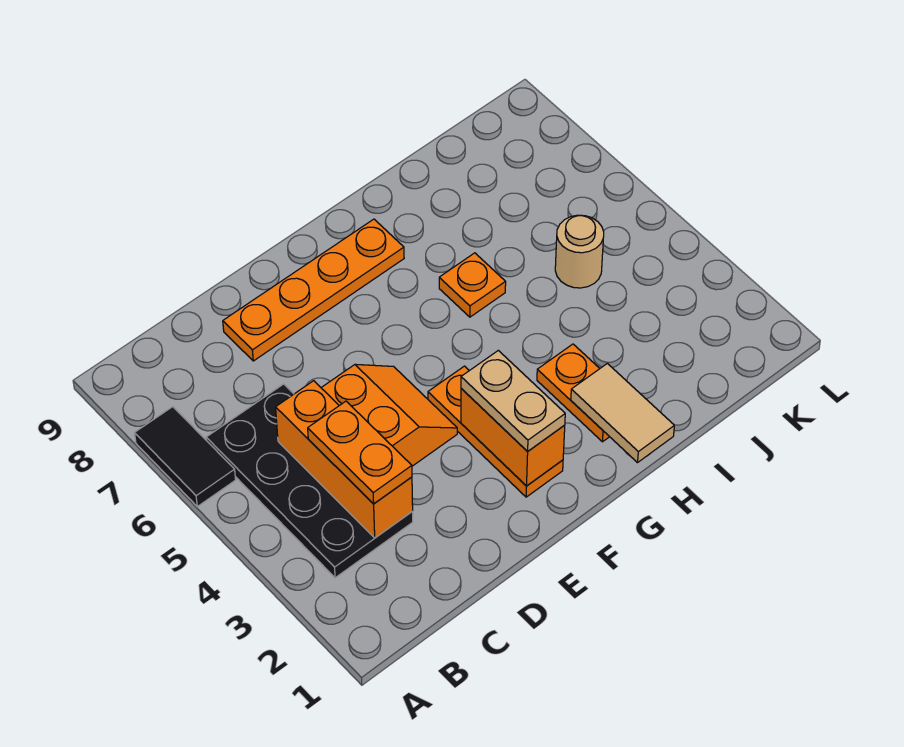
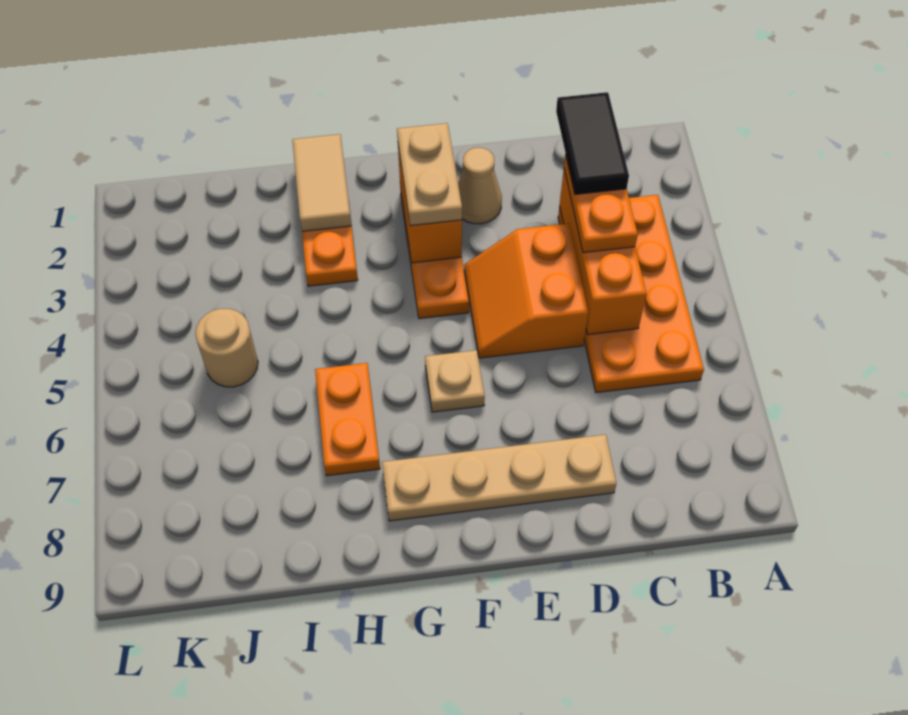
black tile A6:A7 level 1 -> black tile C2:C3 level 4
black plate B3:C6 level 1 -> orange plate B3:C6 level 1
orange plate D8:G8 level 1 -> tan plate D8:G8 level 1
none -> tan cone E2 level 1
none -> tan plate F6 level 1
orange plate H6 level 1 -> orange plate H6:H7 level 1

